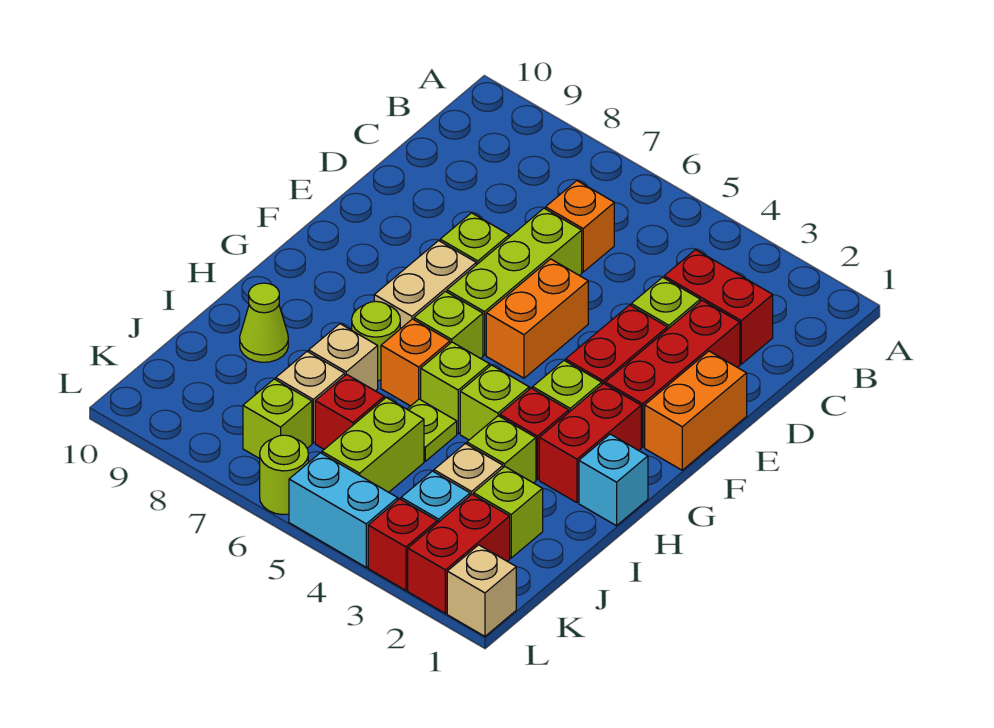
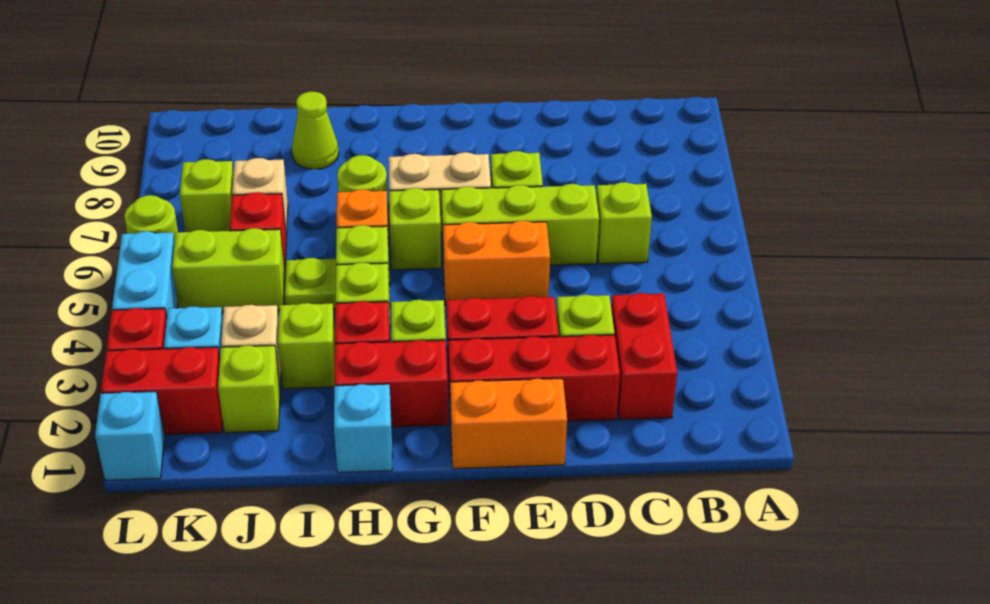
orange brick C6 level 1 -> lime brick C6 level 1
tan brick I7 level 1 -> none
tan brick L1 level 1 -> cyan brick L1 level 1

